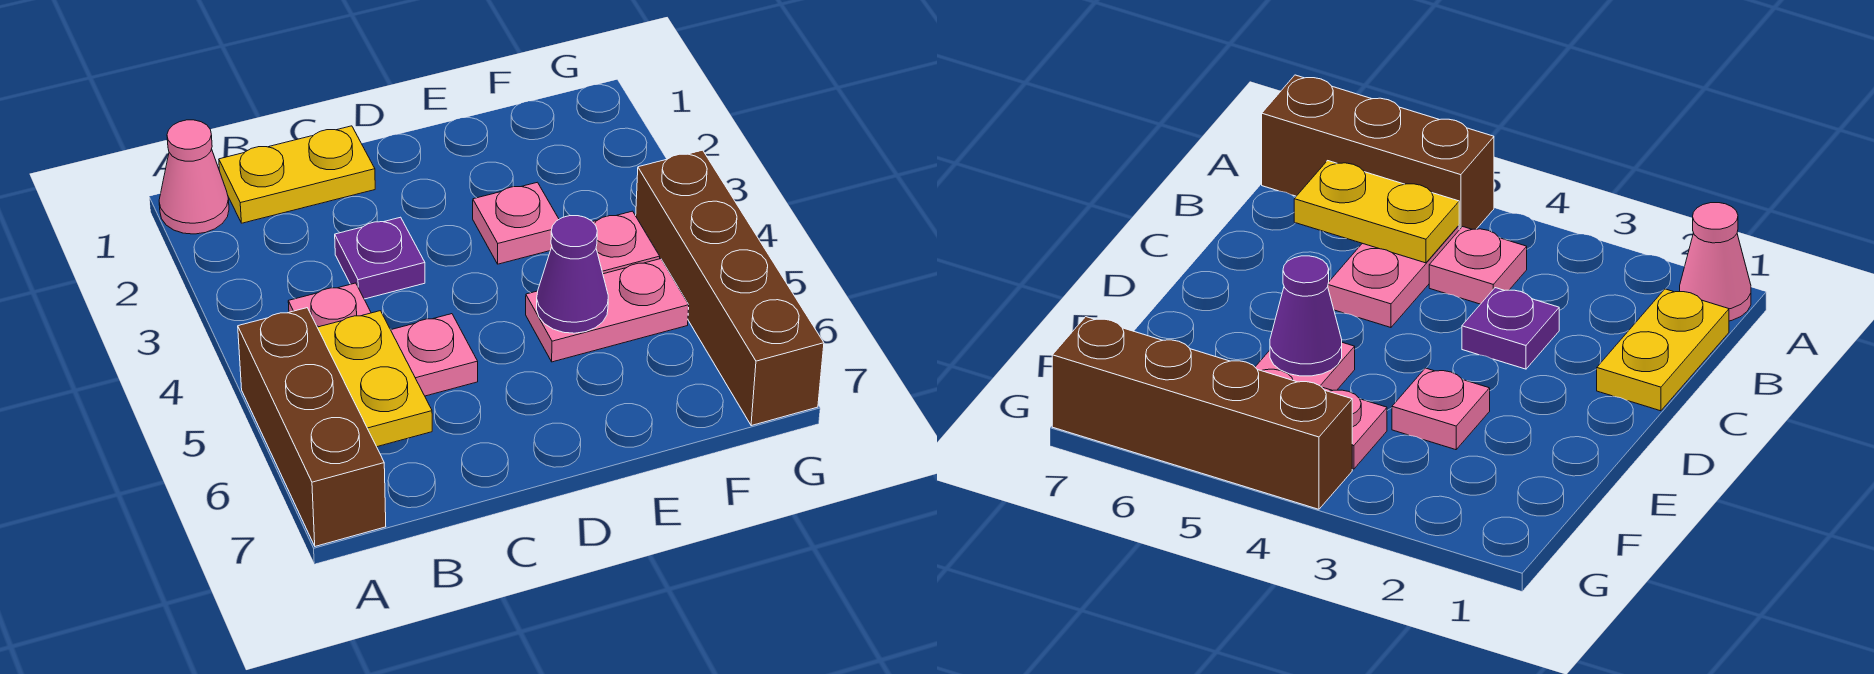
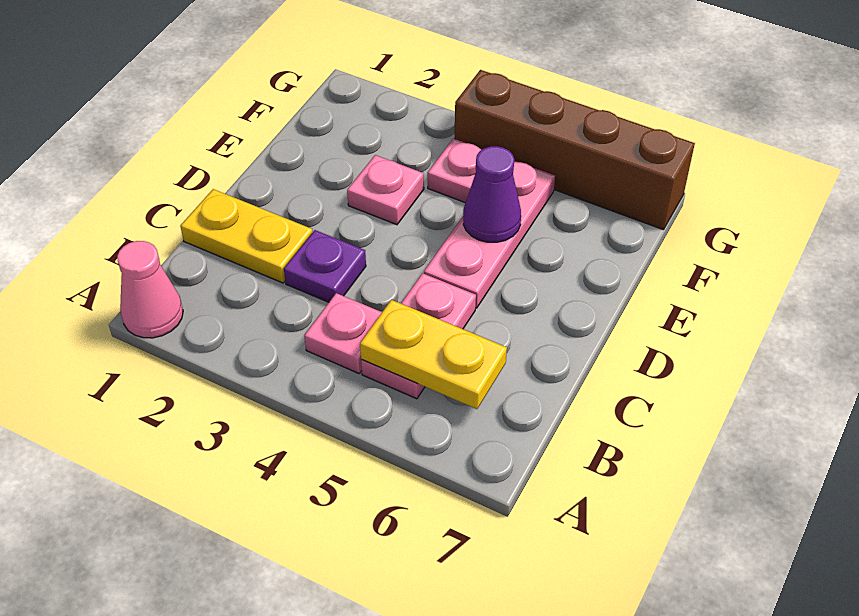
brown brick A5:A7 level 1 -> none
yellow plate B1:C1 level 1 -> yellow plate C1:C2 level 1
pink plate E5:F5 level 1 -> pink plate D5:F5 level 1

